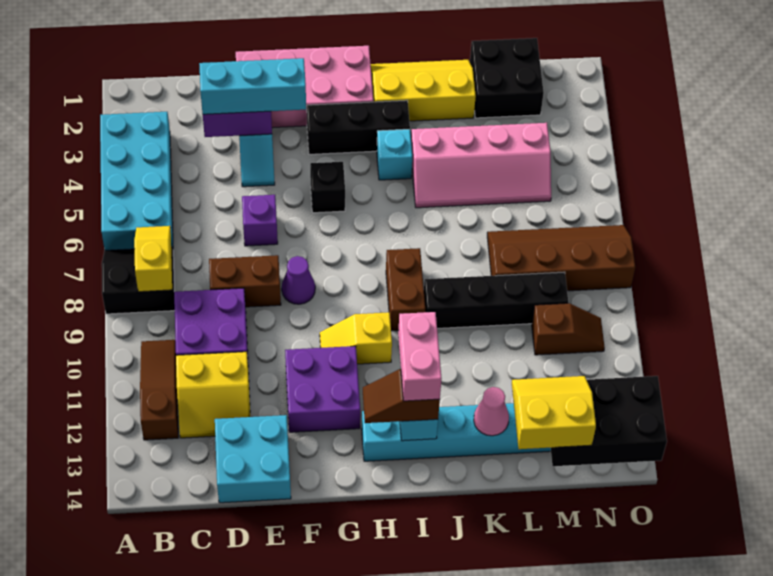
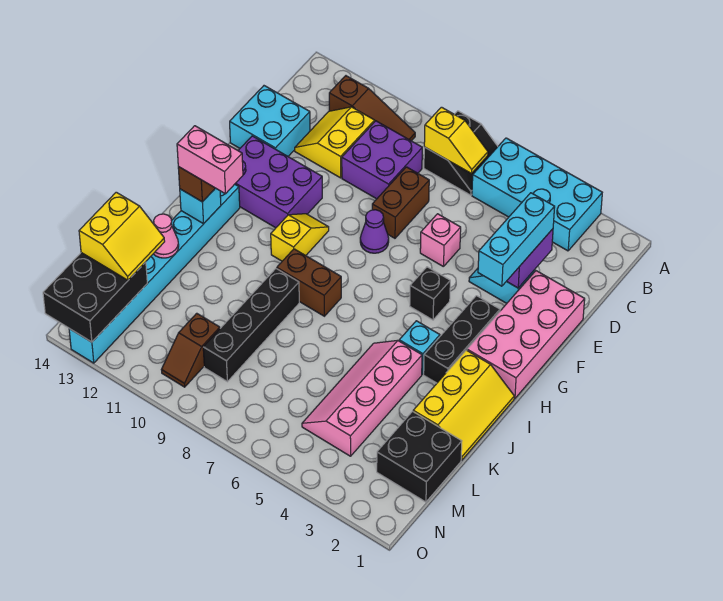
purple brick E6 level 1 -> pink brick E6 level 1
purple brick F11:G12 level 1 -> purple brick F11:G13 level 1
brown slope L7:O8 level 1 top 8 -> none

